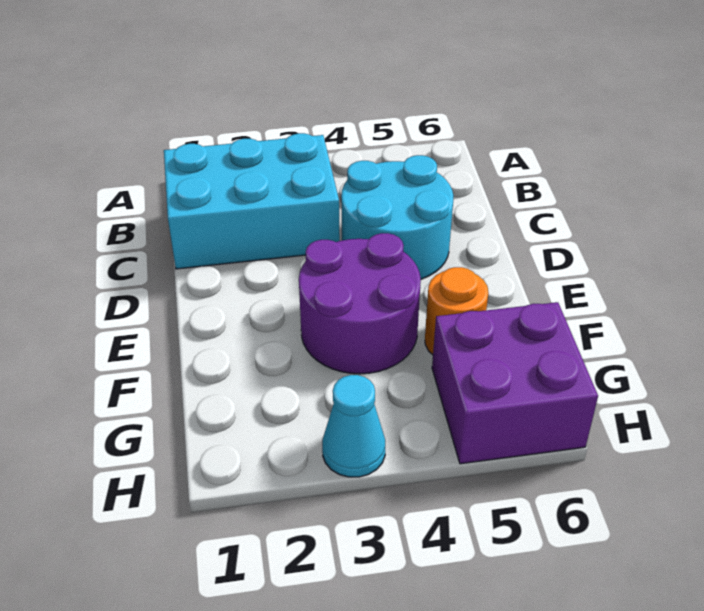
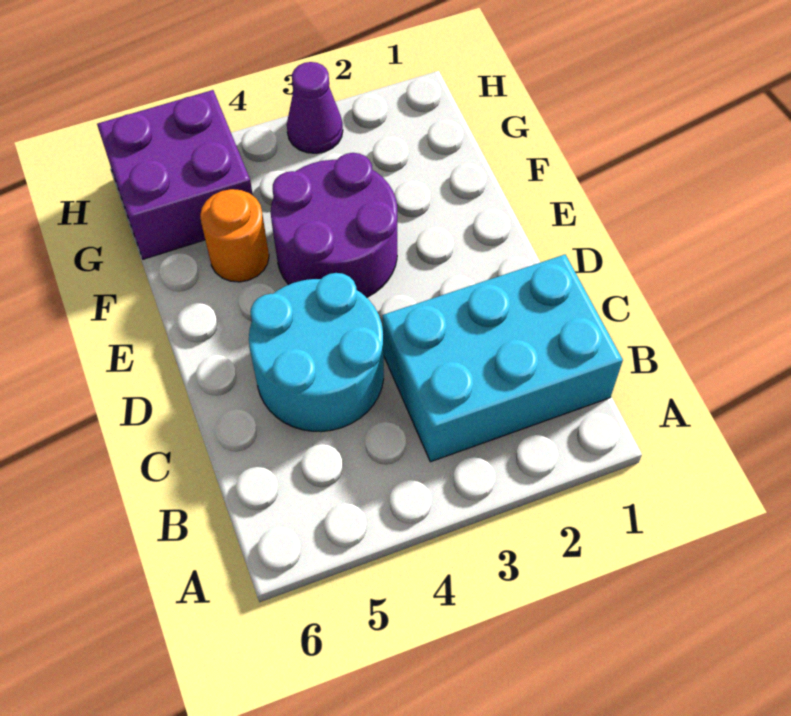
cyan cone H3 level 1 -> purple cone H3 level 1

